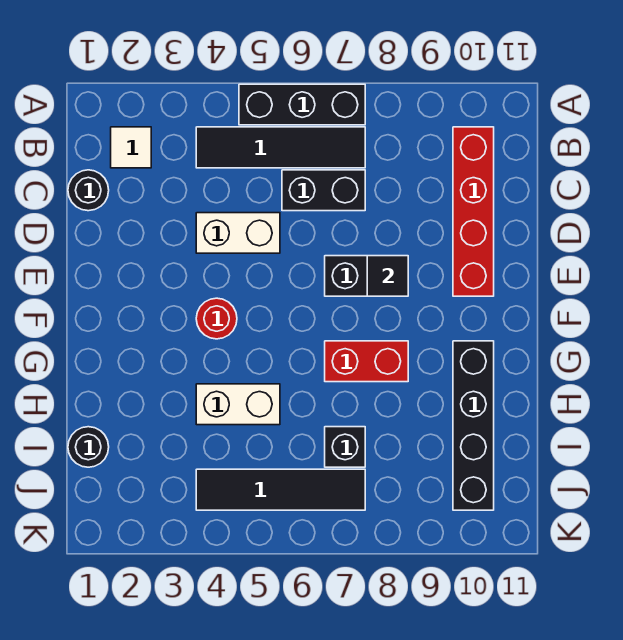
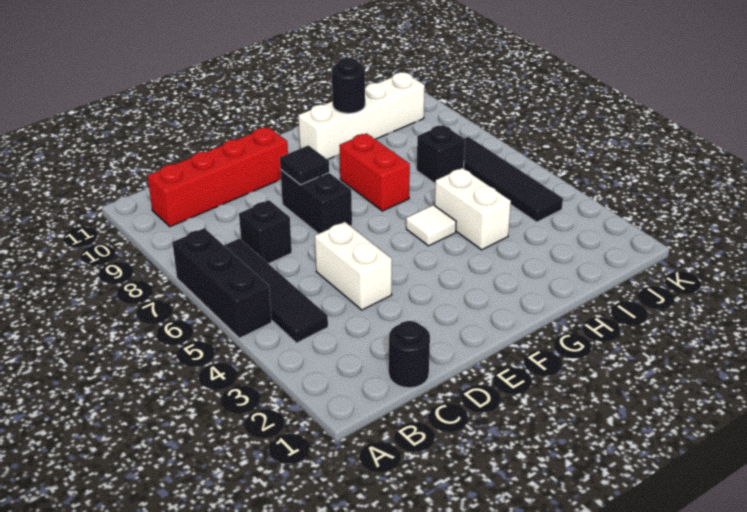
white tile B2 level 1 -> white tile G5 level 1
black brick C6:C7 level 1 -> black brick C7 level 1
red round brick F4 level 1 -> none
black brick G10:J10 level 1 -> white brick G10:J10 level 1
black round brick I1 level 1 -> black round brick H10 level 2

